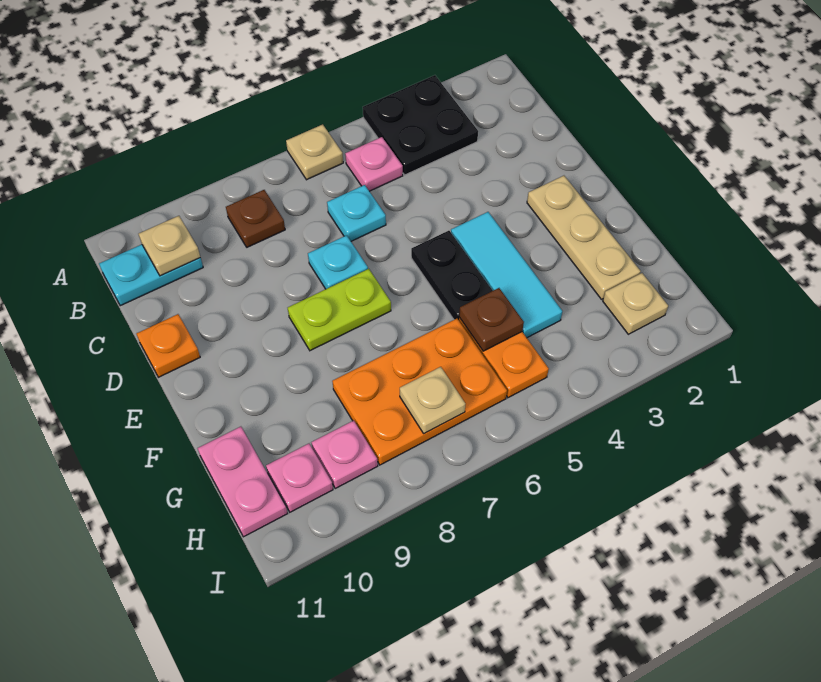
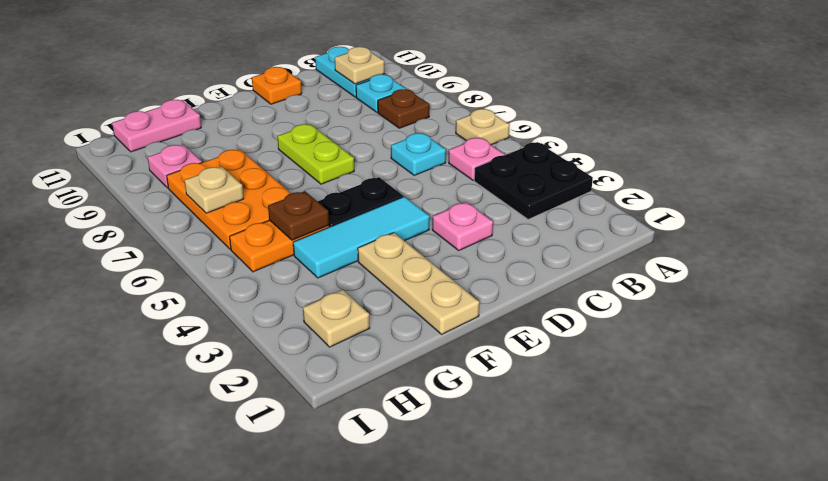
cyan plate D7 level 1 -> cyan plate B9 level 1
tan plate E2:G2 level 1 -> tan plate F1:F3 level 1
pink plate H10 level 1 -> pink plate D3 level 1

